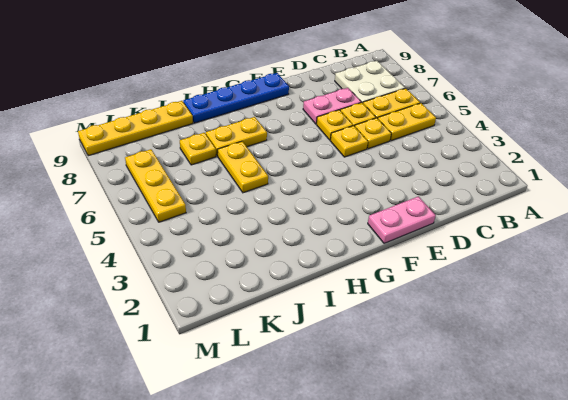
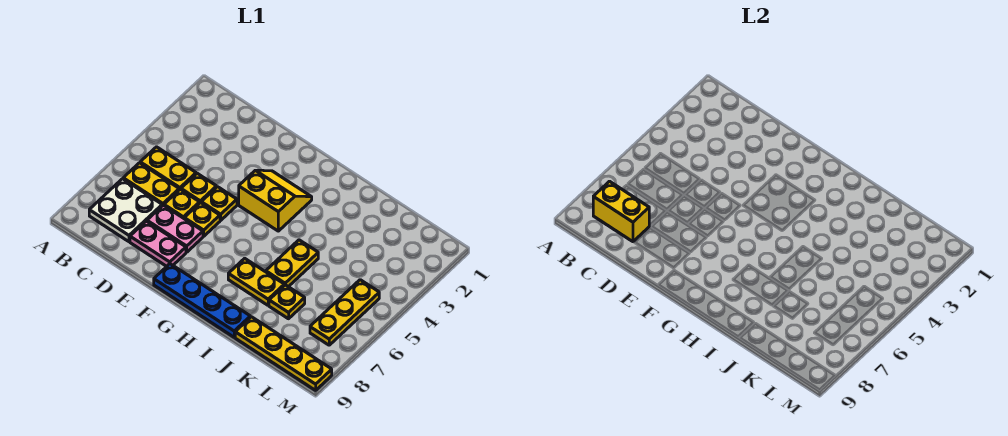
none -> yellow brick B8:C8 level 2
pink plate E1:F1 level 1 -> pink plate D8:E8 level 1
none -> yellow slope F3:G4 level 1 top 4

